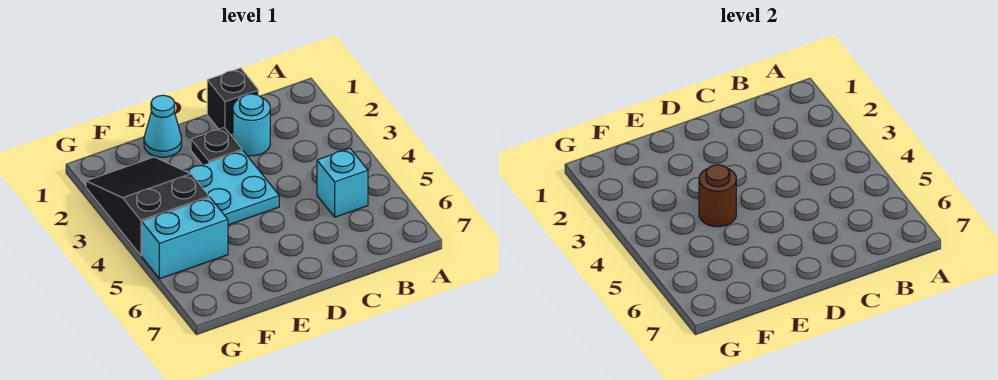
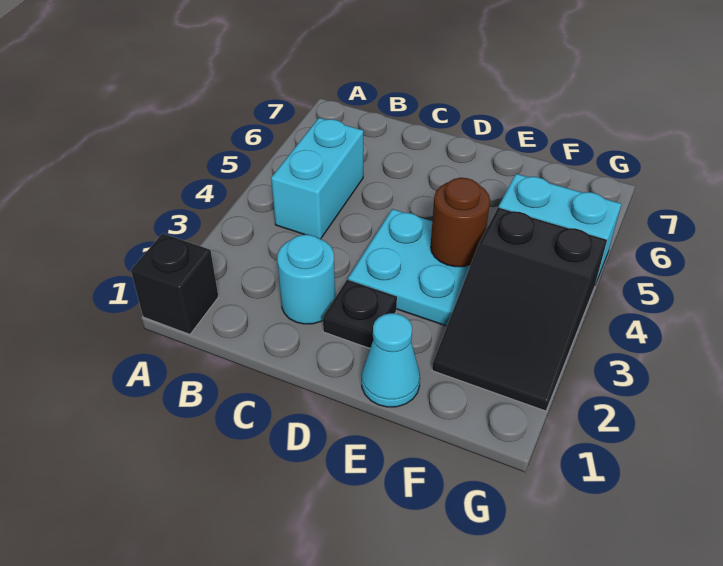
cyan brick B5 level 1 -> cyan brick B4:B5 level 1
black brick C1 level 1 -> black brick A1 level 1

